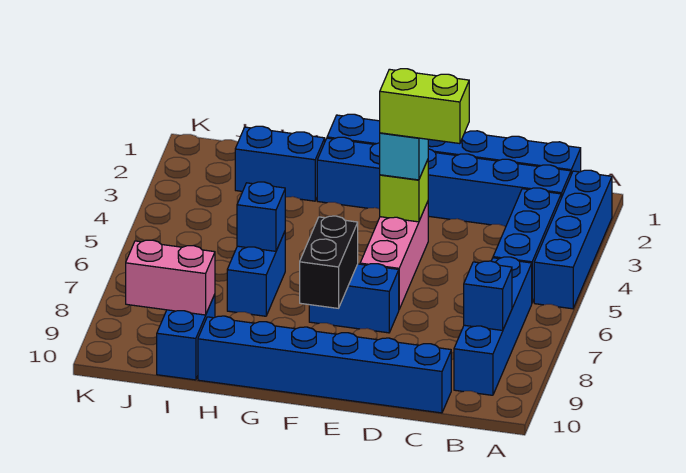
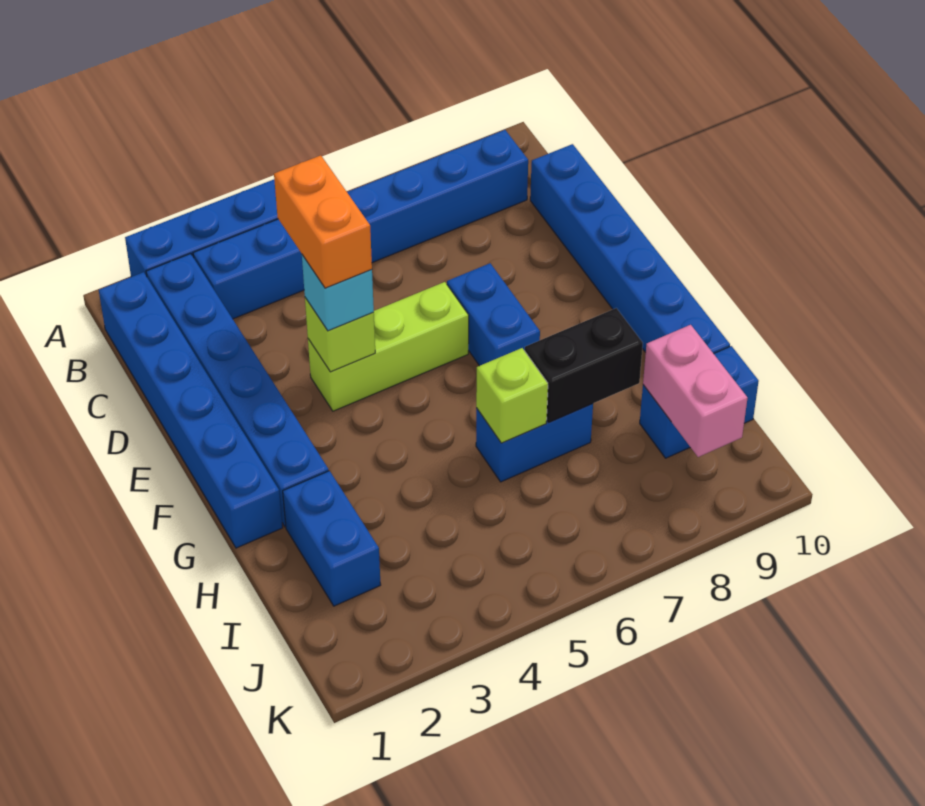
blue brick B8 level 2 -> none
lime brick D4:E4 level 4 -> orange brick D4:E4 level 4
pink brick E4:E6 level 1 -> lime brick E4:E6 level 1
black brick F7:F8 level 2 -> black brick H7:H8 level 2
blue brick H6 level 2 -> lime brick H6 level 2

